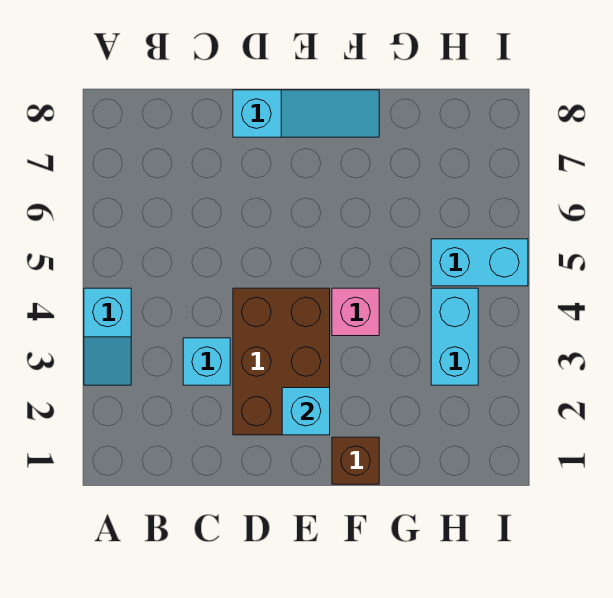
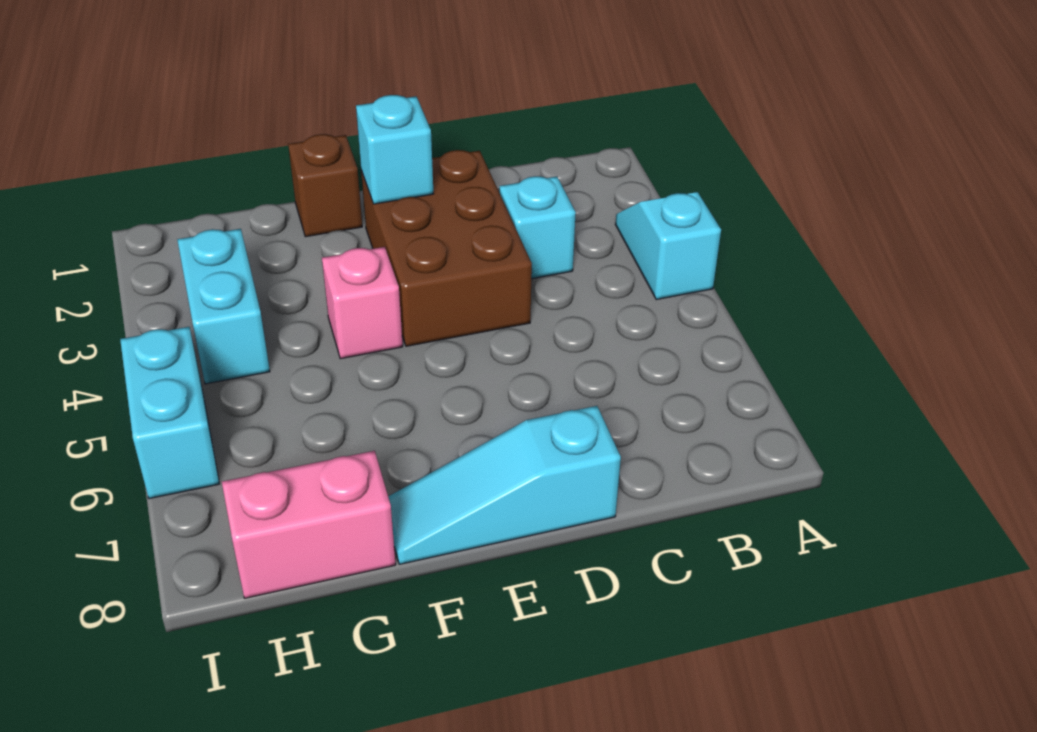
none -> pink brick G8:H8 level 1
cyan brick H5:I5 level 1 -> cyan brick I5:I6 level 1

